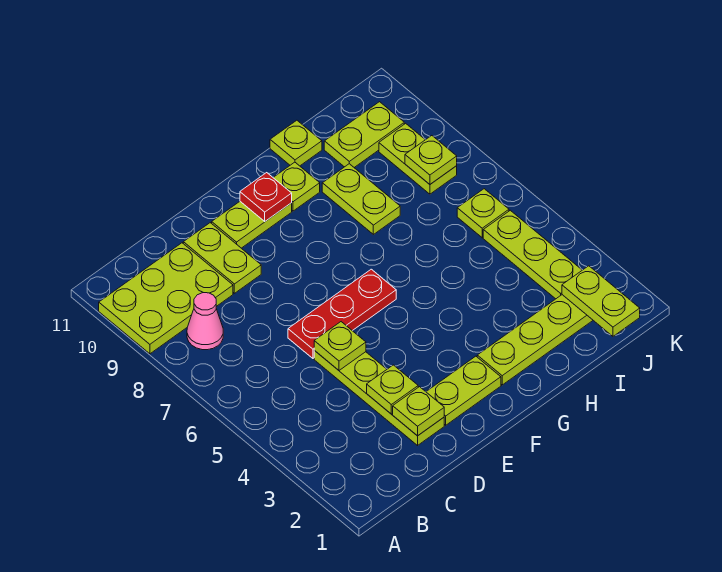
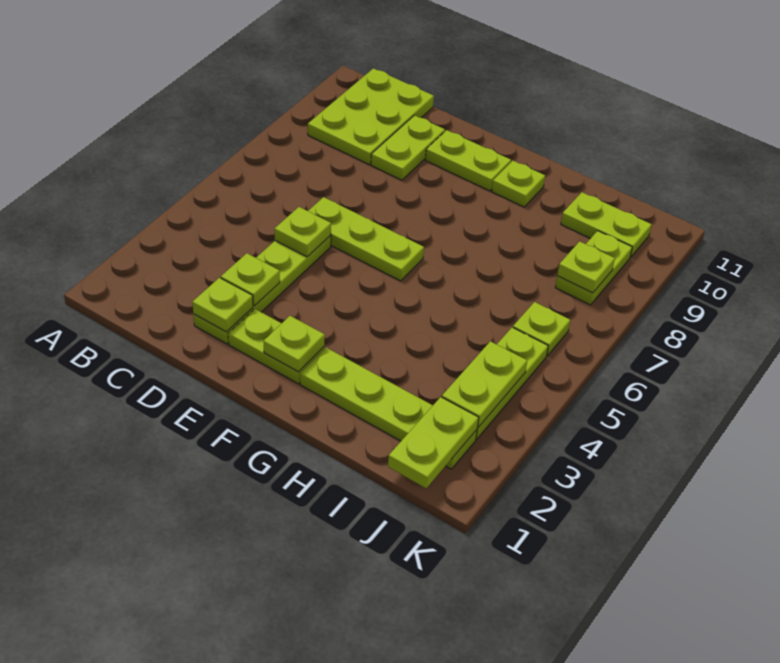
lime plate A9:C10 level 1 -> lime plate B9:C11 level 1
pink cone B8 level 1 -> none
red plate D6:F6 level 1 -> lime plate D6:F6 level 1
red plate F10 level 2 -> none
lime plate H8:H9 level 1 -> lime plate J3:J4 level 2
lime plate H11 level 1 -> lime plate F2 level 2

